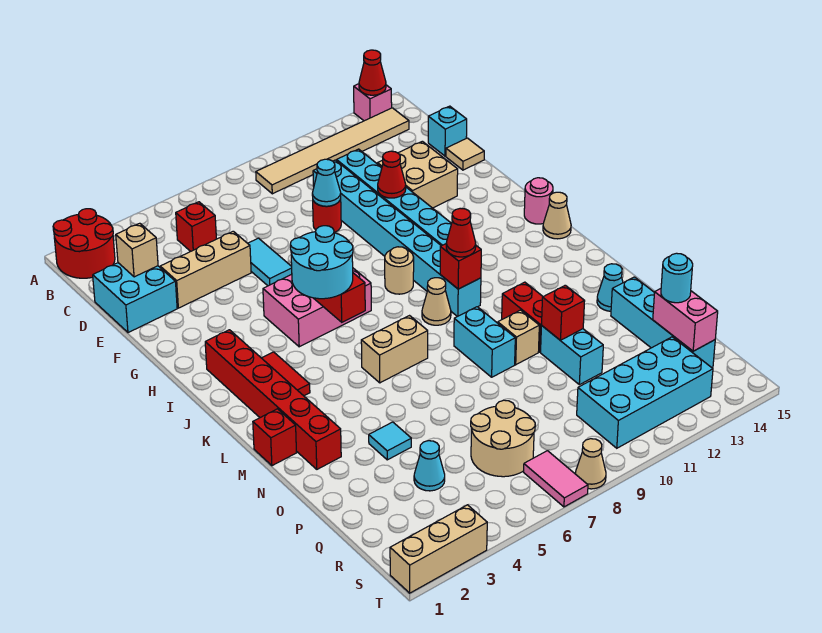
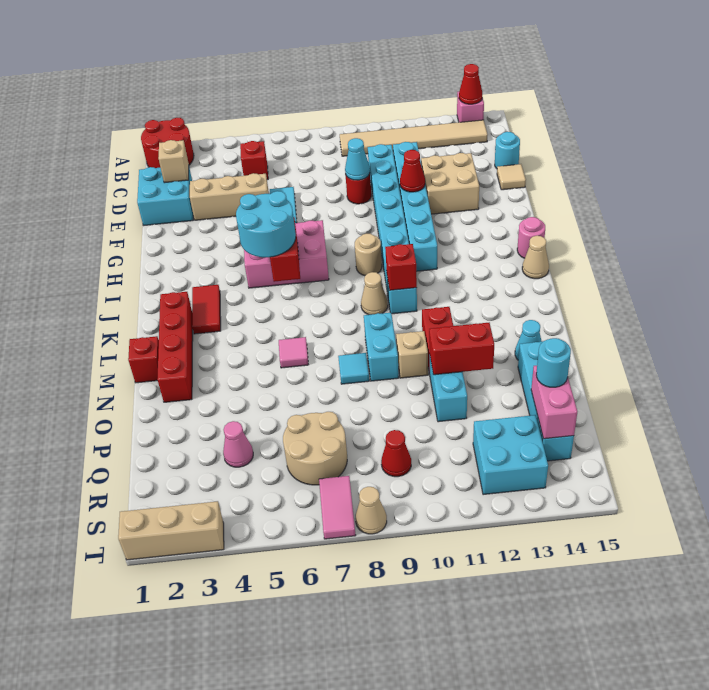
cyan brick D15 level 1 -> cyan round brick D15 level 1
red brick I2:N2 level 1 -> red brick K2:N2 level 1
red cone K10 level 3 -> red cone R9 level 1
tan brick L6:L7 level 1 -> none
none -> pink tile M6 level 1
cyan tile O4 level 1 -> cyan tile N8 level 1
red brick O11 level 2 -> red brick O11:O12 level 2
cyan cone Q4 level 1 -> pink cone Q4 level 1
cyan brick R10:S13 level 1 -> cyan brick R12:S13 level 1

